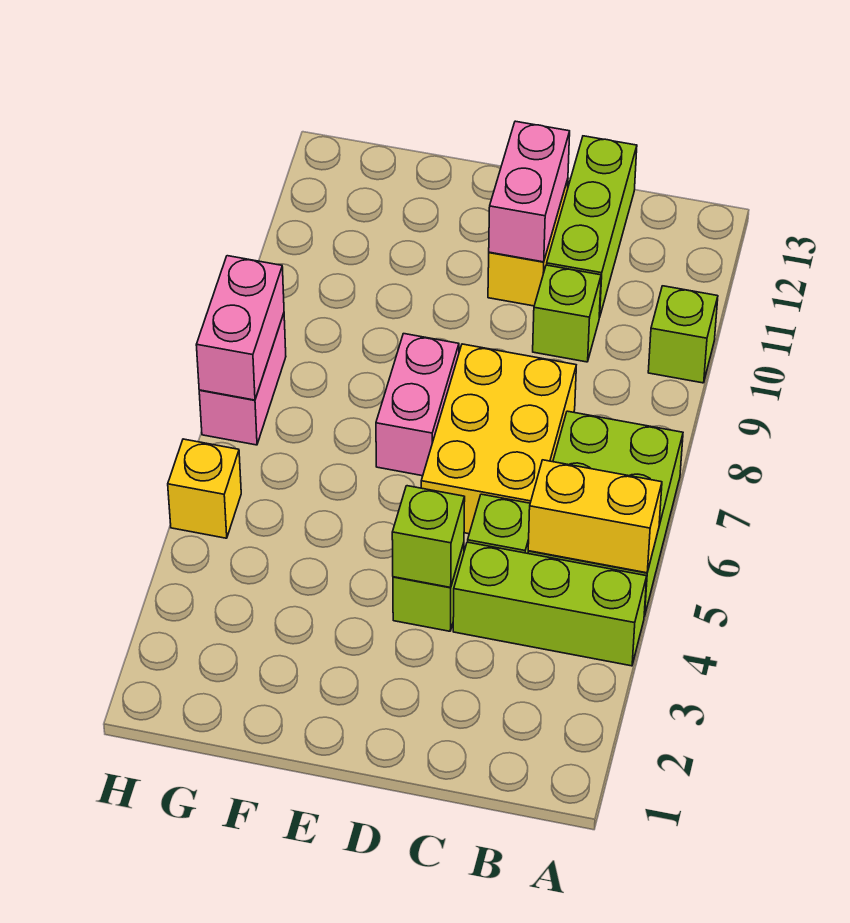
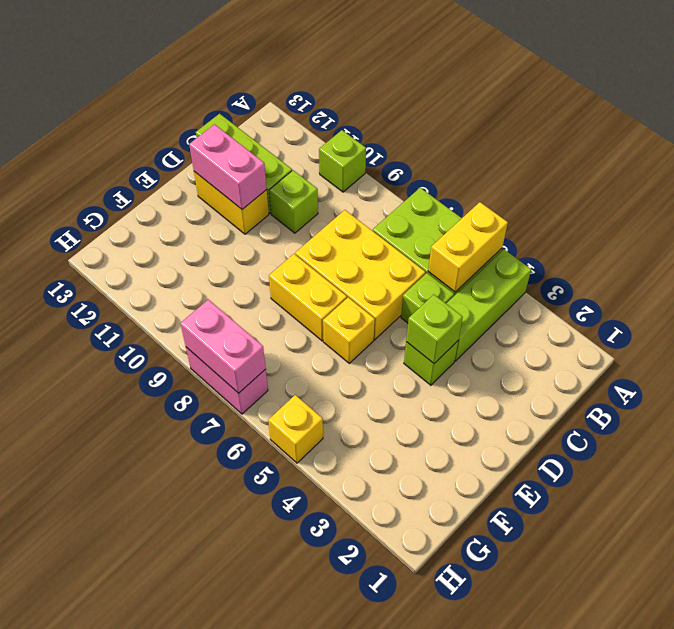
none -> yellow brick E6 level 1
pink brick E7:E8 level 1 -> yellow brick E7:E8 level 1

